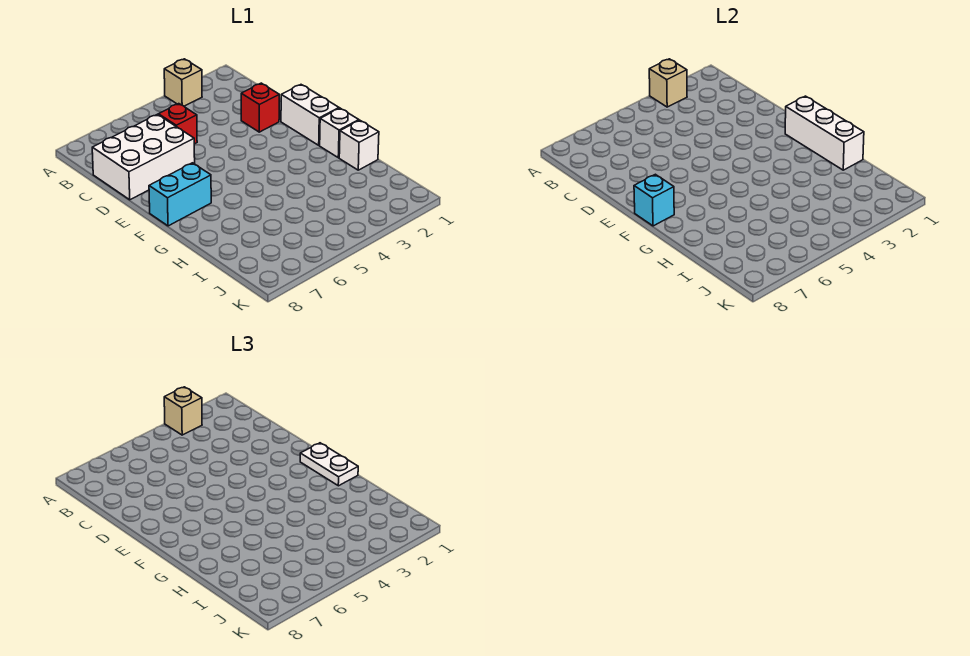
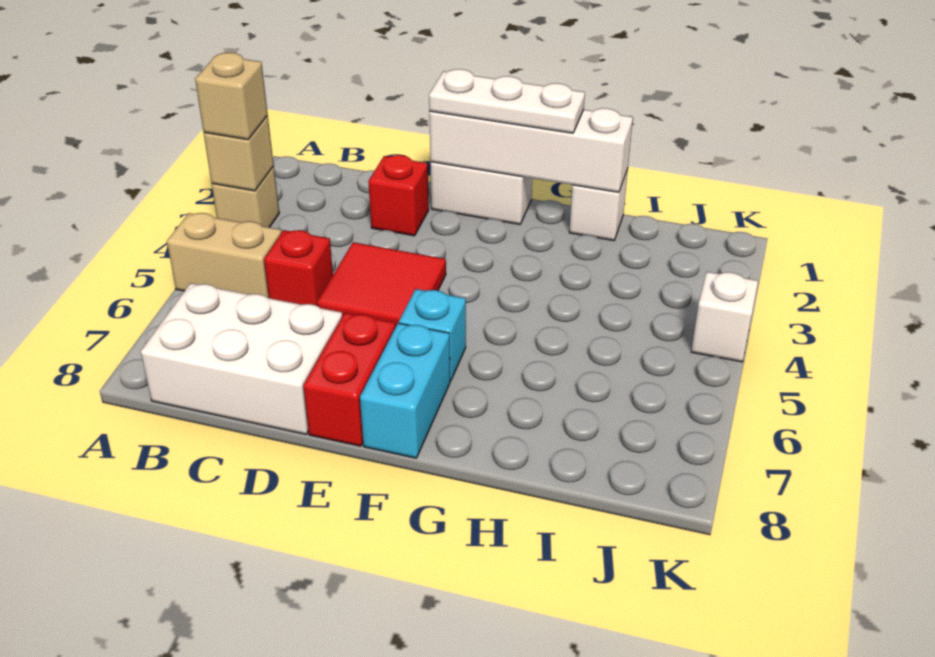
none -> tan brick A5:B5 level 1
white brick C6:D8 level 1 -> white brick B7:D8 level 1
none -> red tile D4:E5 level 1
none -> red brick E7:E8 level 1
white brick F1:H1 level 2 -> white brick E1:H1 level 2
white plate F1:G1 level 3 -> white plate E1:G1 level 3
cyan brick F8 level 2 -> cyan brick F6 level 1
white brick G1 level 1 -> white brick K4 level 1

